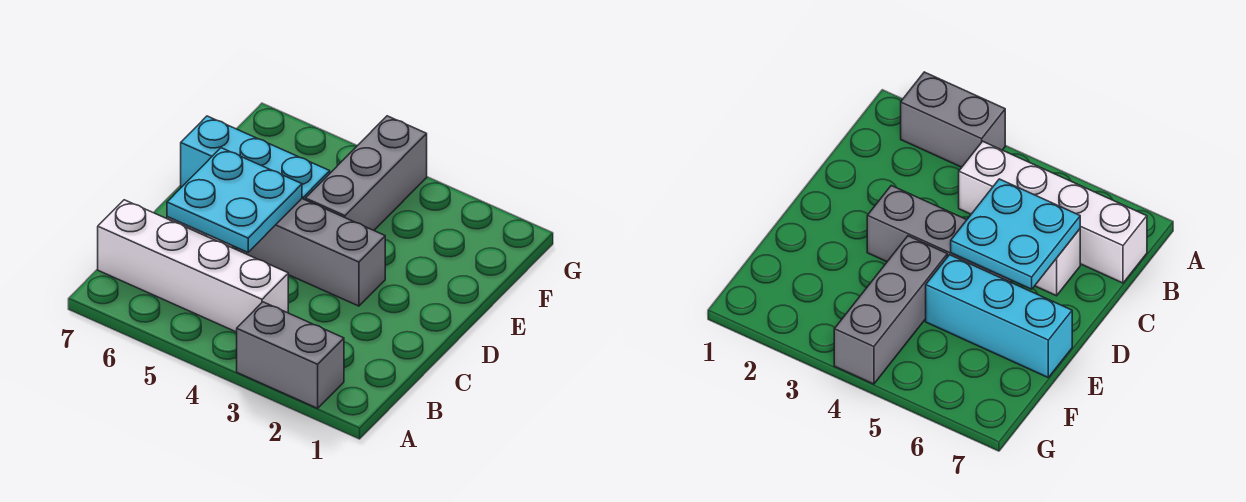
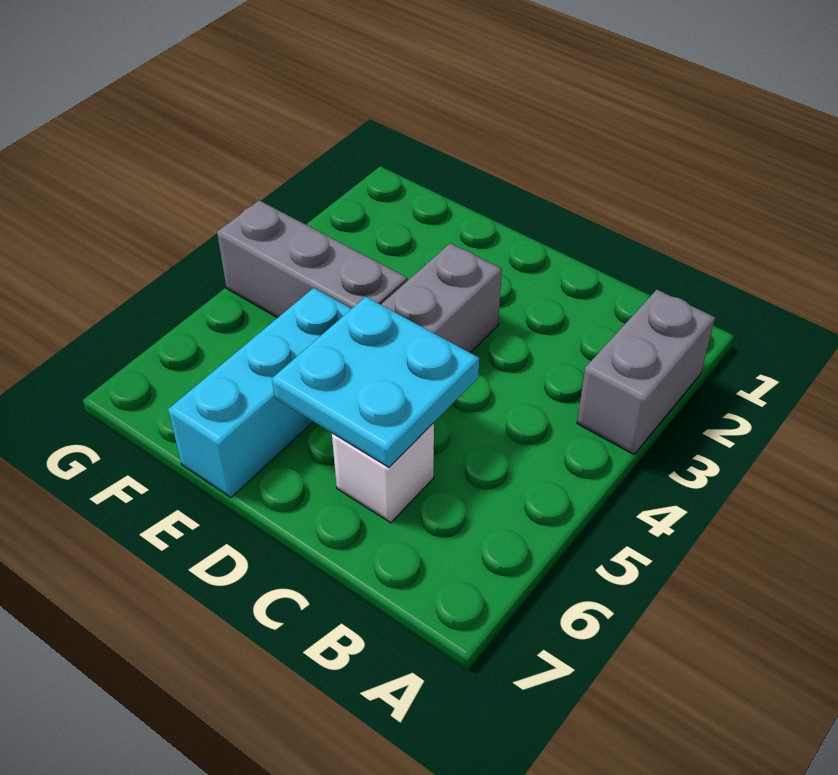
white brick B4:B7 level 1 -> none

